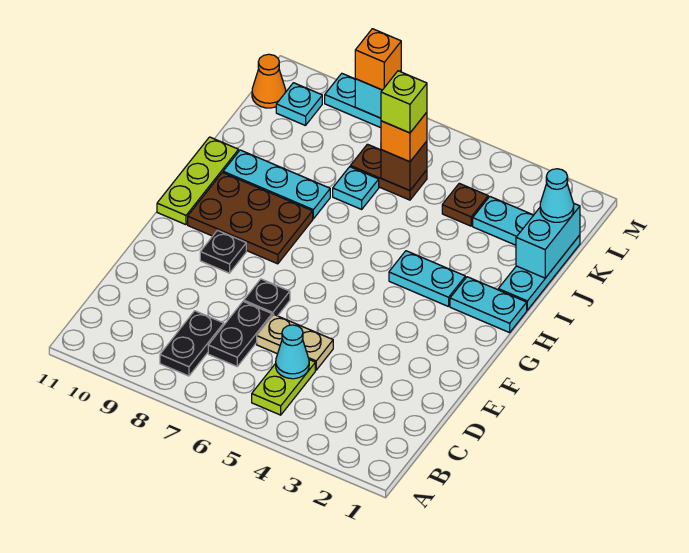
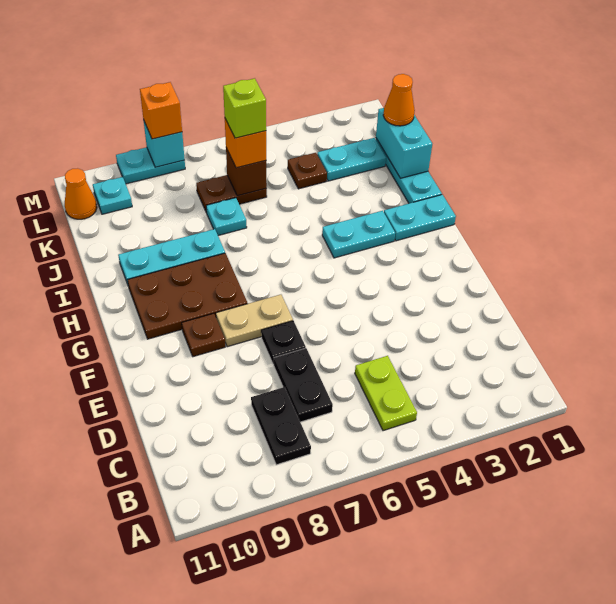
cyan cone C5 level 2 -> none
tan plate D5:D6 level 1 -> tan plate F7:F8 level 1
black plate F9 level 1 -> brown plate F9 level 1
lime plate G11:I11 level 1 -> none
cyan cone K1 level 3 -> orange cone K1 level 3

